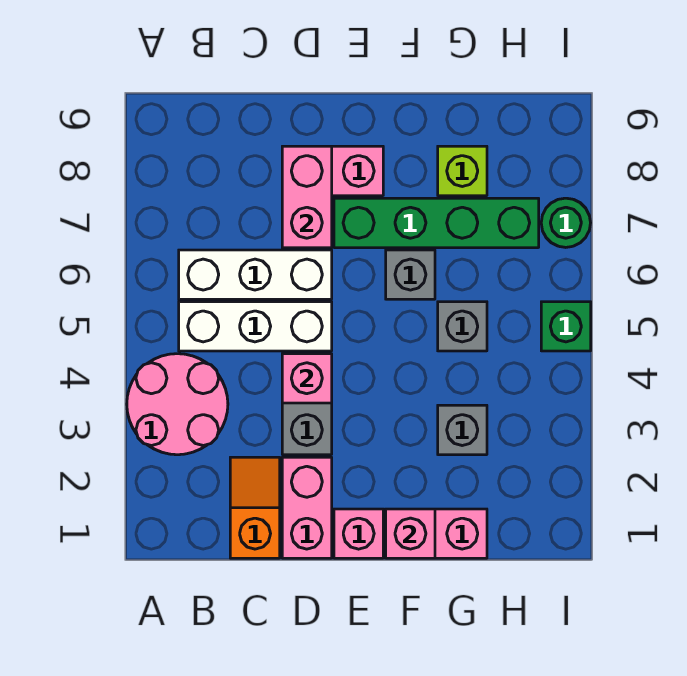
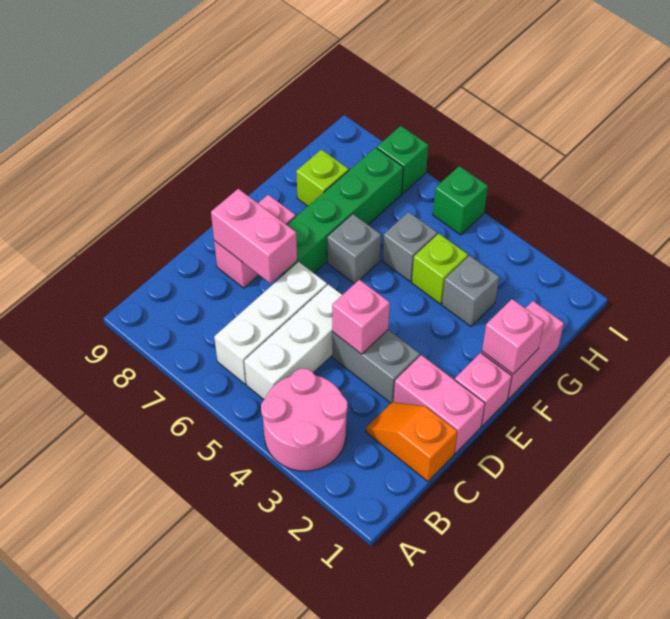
none -> lime brick G4 level 1
green round brick I7 level 1 -> green brick I7 level 1

